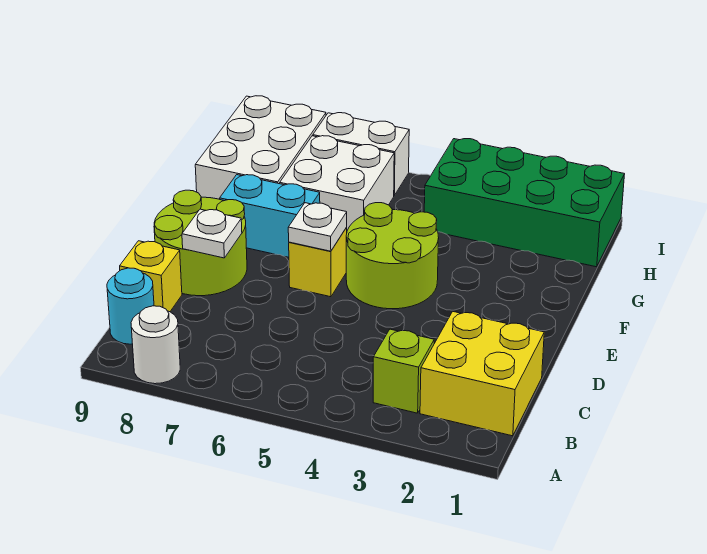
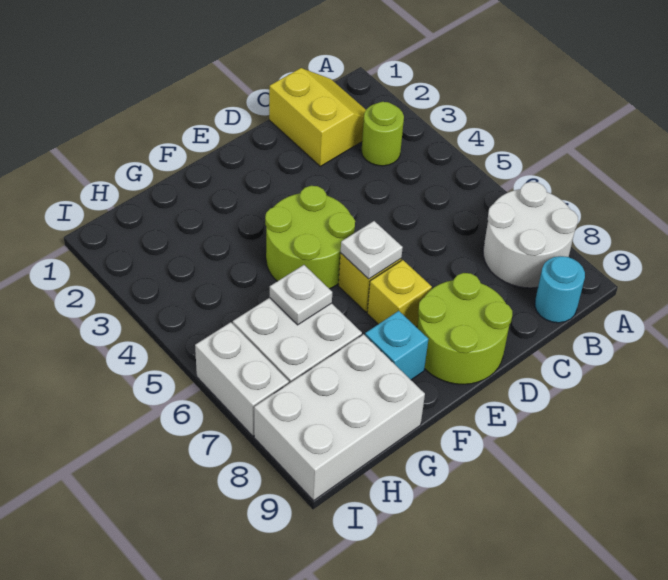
white round brick A8 level 1 -> white round brick A7:B8 level 1
yellow brick B1:C2 level 1 -> yellow slope B1:C2 level 1 top C
lime brick B3 level 1 -> lime round brick B3 level 1
yellow brick C9 level 1 -> yellow brick E7 level 1
white plate D8 level 2 -> white plate G6 level 2
cyan brick F7:F8 level 1 -> cyan brick F8 level 1
green brick H1:I4 level 1 -> none

